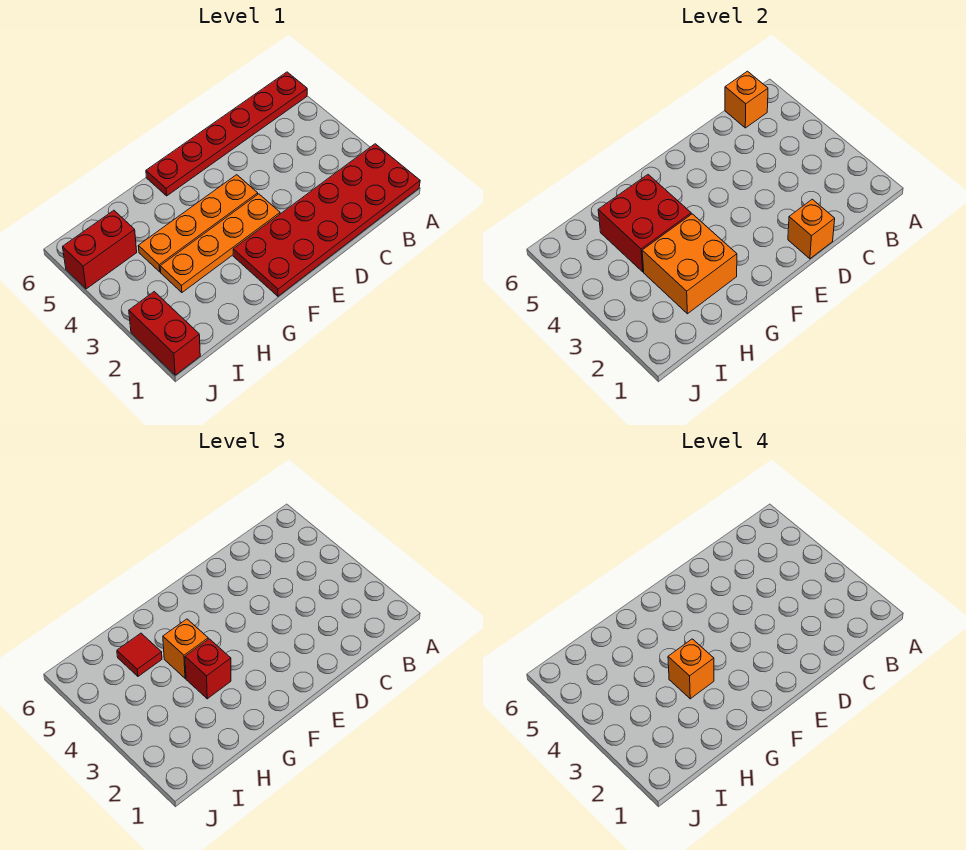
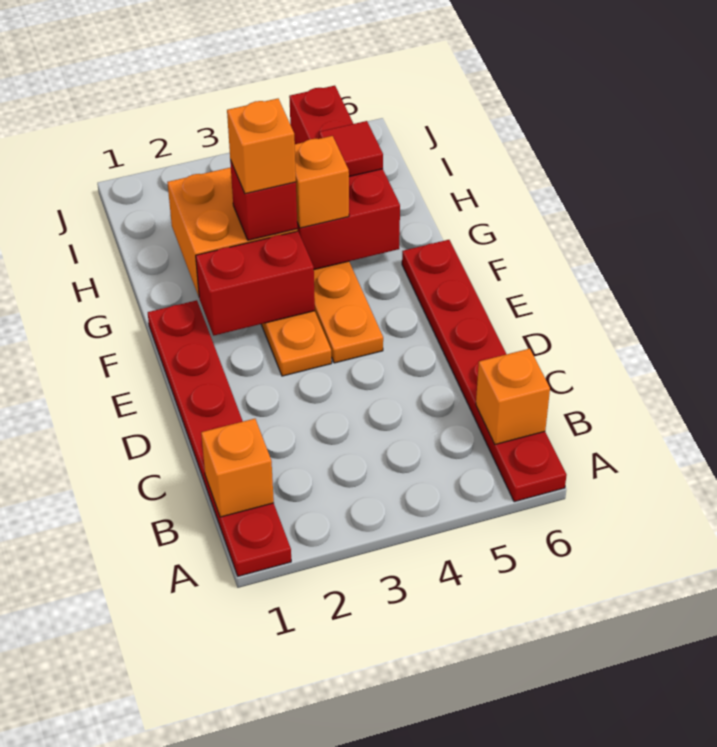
red plate A1:F2 level 1 -> red plate A1:F1 level 1
orange brick D1 level 2 -> orange brick B1 level 2
red brick J1:J2 level 1 -> red brick F2:F3 level 2

